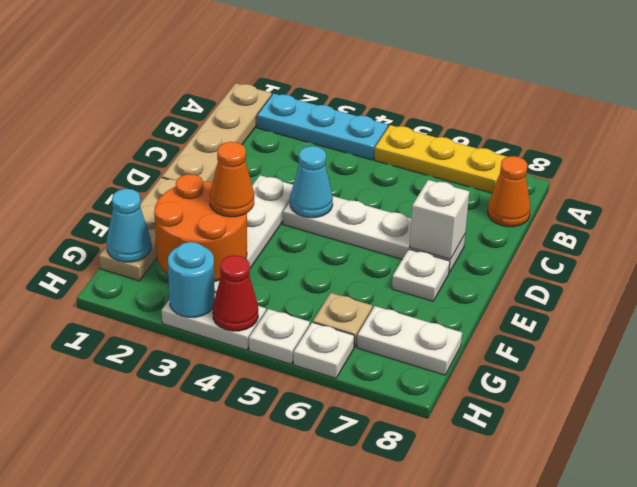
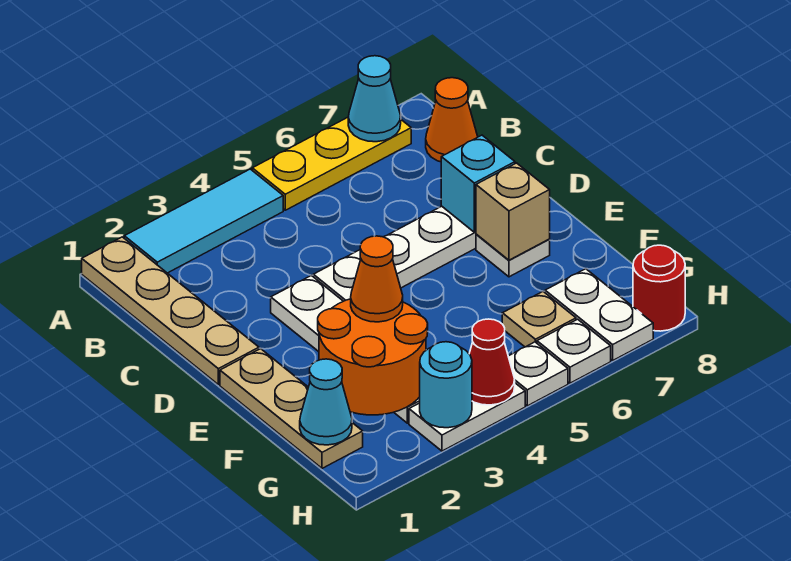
cyan plate A2:A4 level 1 -> cyan tile A2:A4 level 1
cyan cone D4 level 2 -> cyan cone A7 level 2
white brick D7 level 2 -> cyan brick D7 level 2
none -> tan brick E7 level 2
white plate G7:G8 level 1 -> white plate G7:H7 level 1
none -> red round brick H8 level 1

